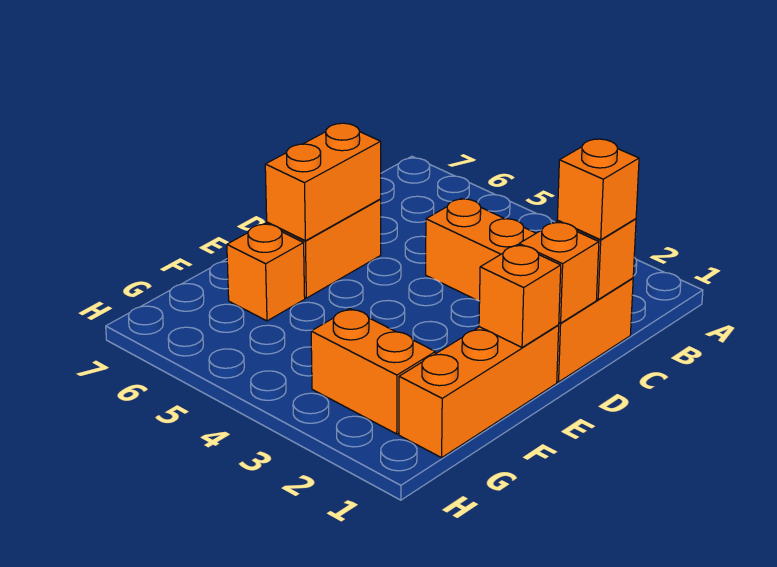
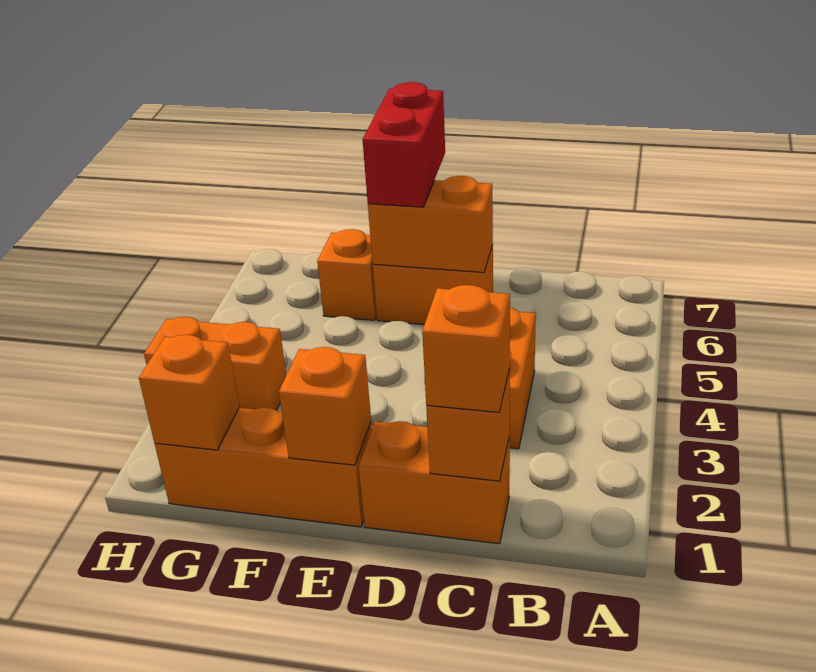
orange brick D1 level 2 -> orange brick G1 level 2
none -> red brick E6:E7 level 3
orange brick G2:G3 level 1 -> orange brick G3:H3 level 1

